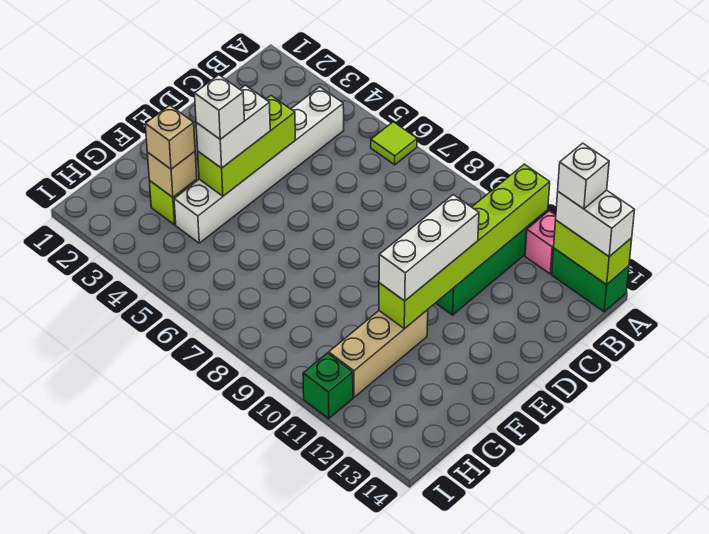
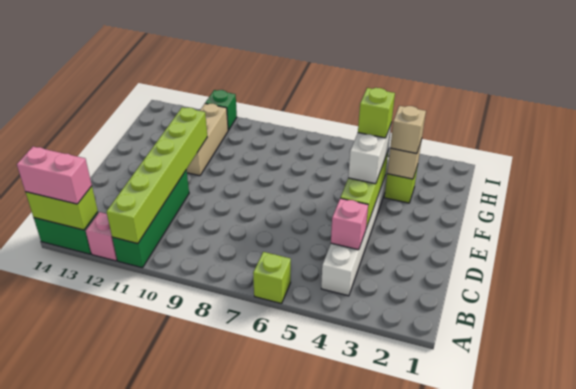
lime tile A6 level 1 -> lime brick A6 level 1
white brick A13:A14 level 3 -> pink brick A13:A14 level 3
white brick A13 level 4 -> none
none -> pink brick C4 level 2
white brick D11:F11 level 3 -> none
white brick F4 level 4 -> lime brick F4 level 4

